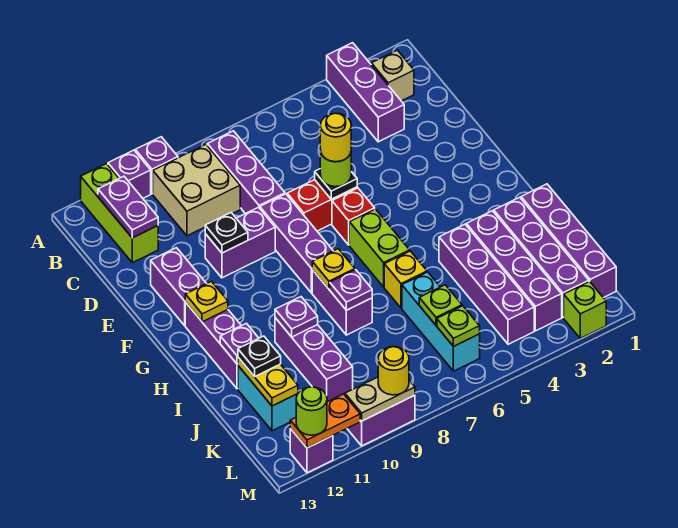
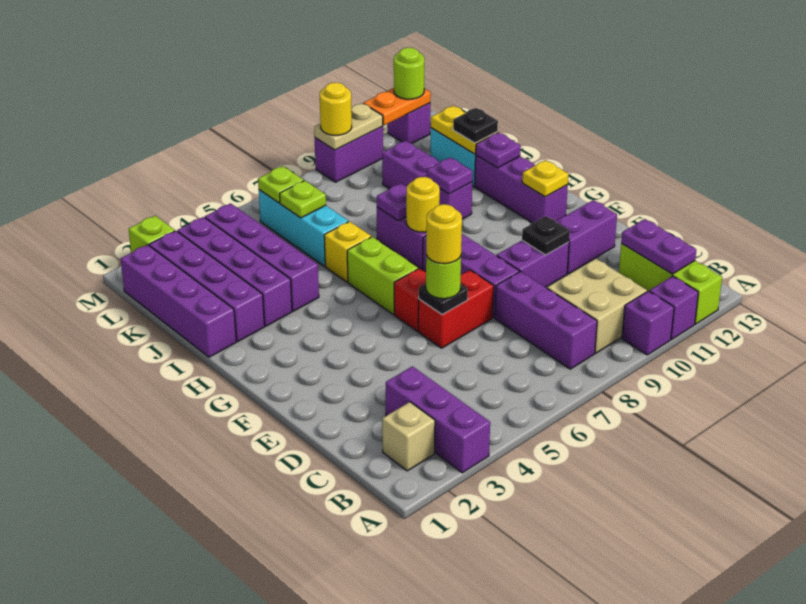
purple brick E12:F12 level 1 -> purple brick E11:E12 level 1
yellow plate H8 level 2 -> yellow round brick H8 level 2

